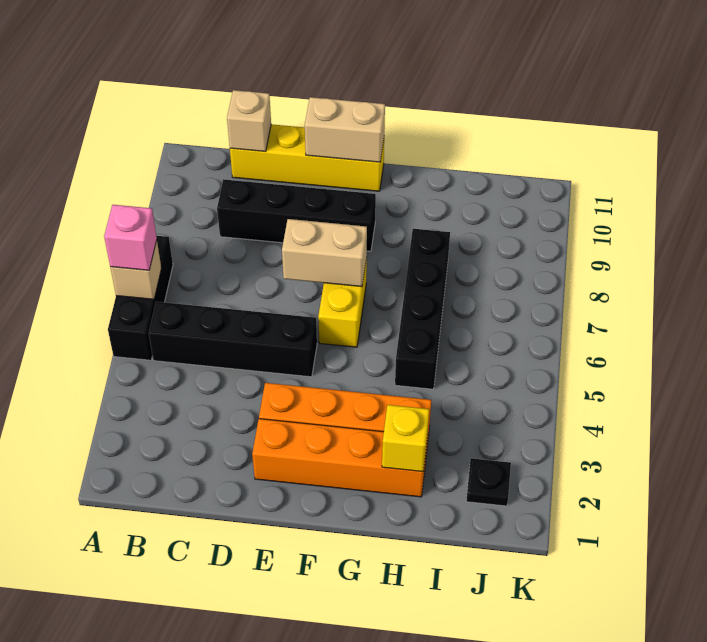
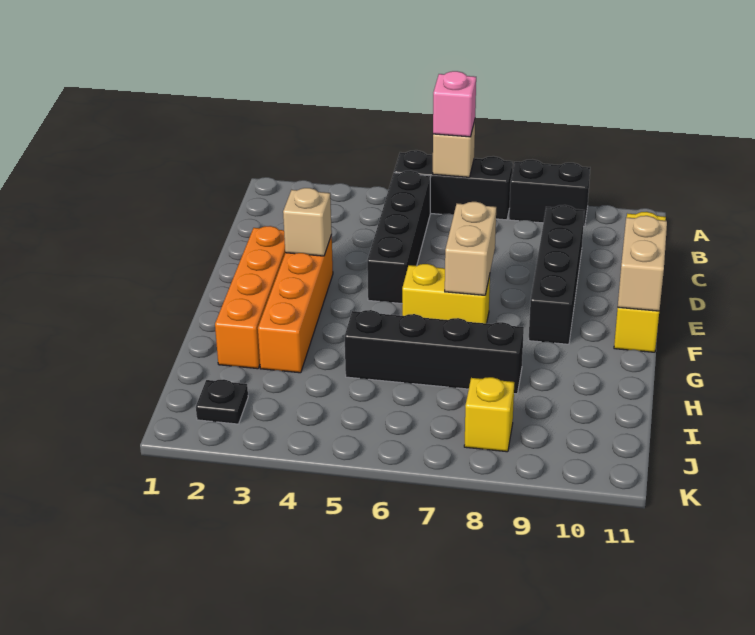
none -> black brick A8:A9 level 1
tan brick C11 level 2 -> tan brick E3 level 2
yellow brick H2 level 2 -> yellow brick J8 level 1

